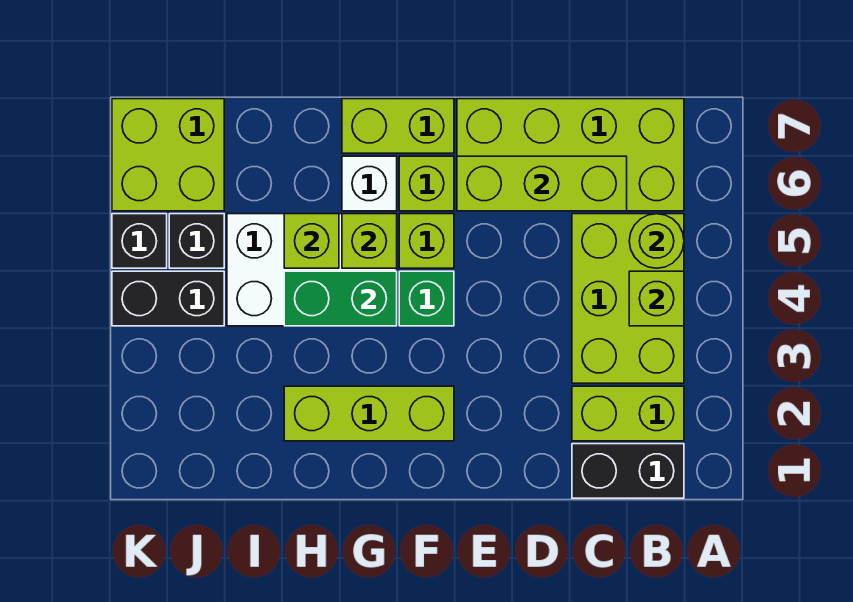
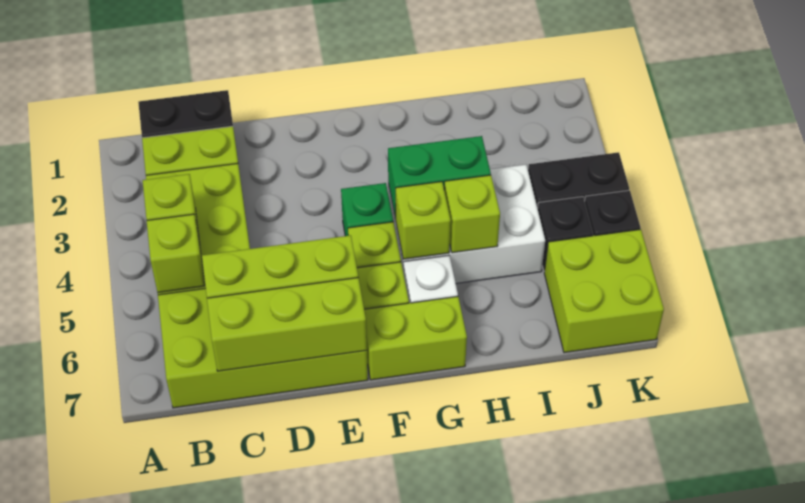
lime round brick B5 level 2 -> lime brick B5 level 2
lime brick F2:H2 level 1 -> lime brick C7:E7 level 2

